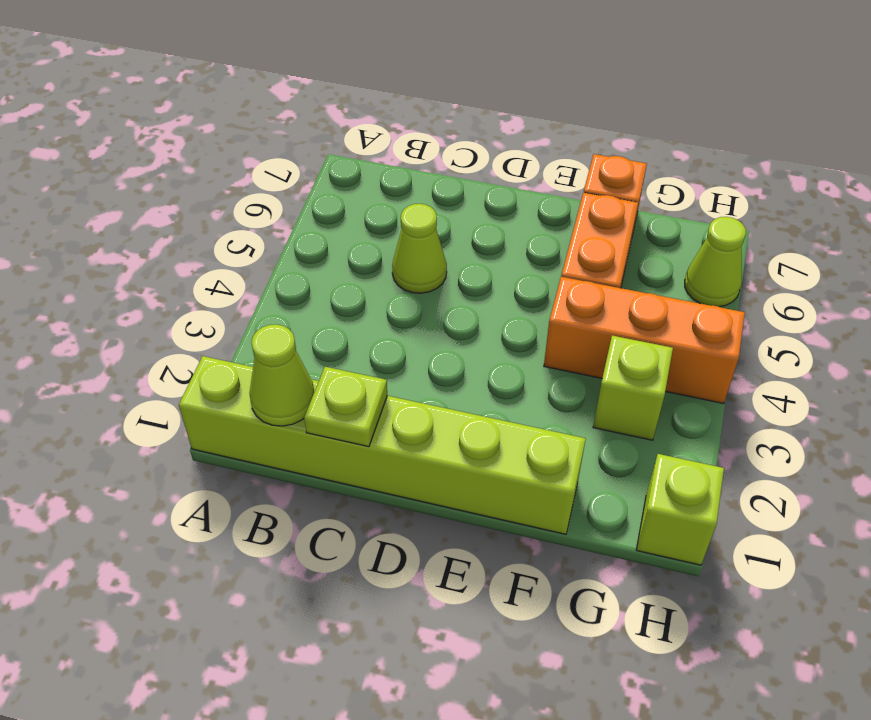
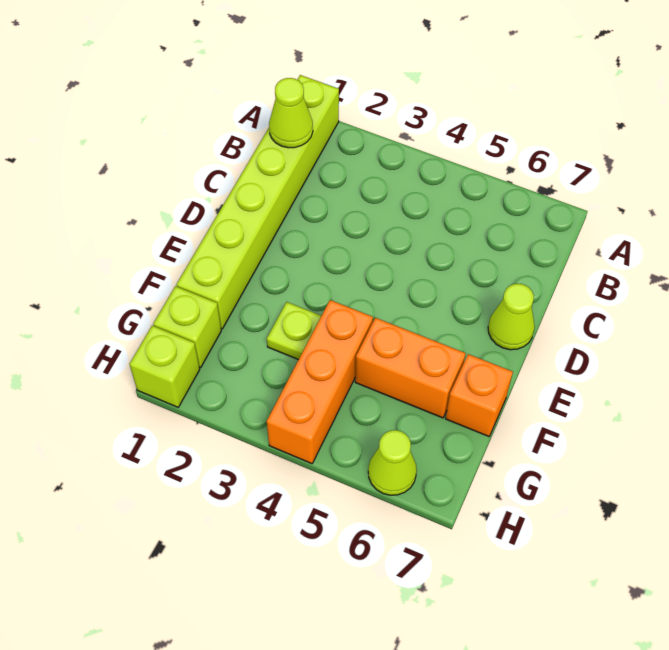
lime plate C1 level 2 -> lime plate F3 level 1
lime cone C5 level 1 -> lime cone D7 level 1
lime brick G3 level 1 -> lime brick G1 level 1

